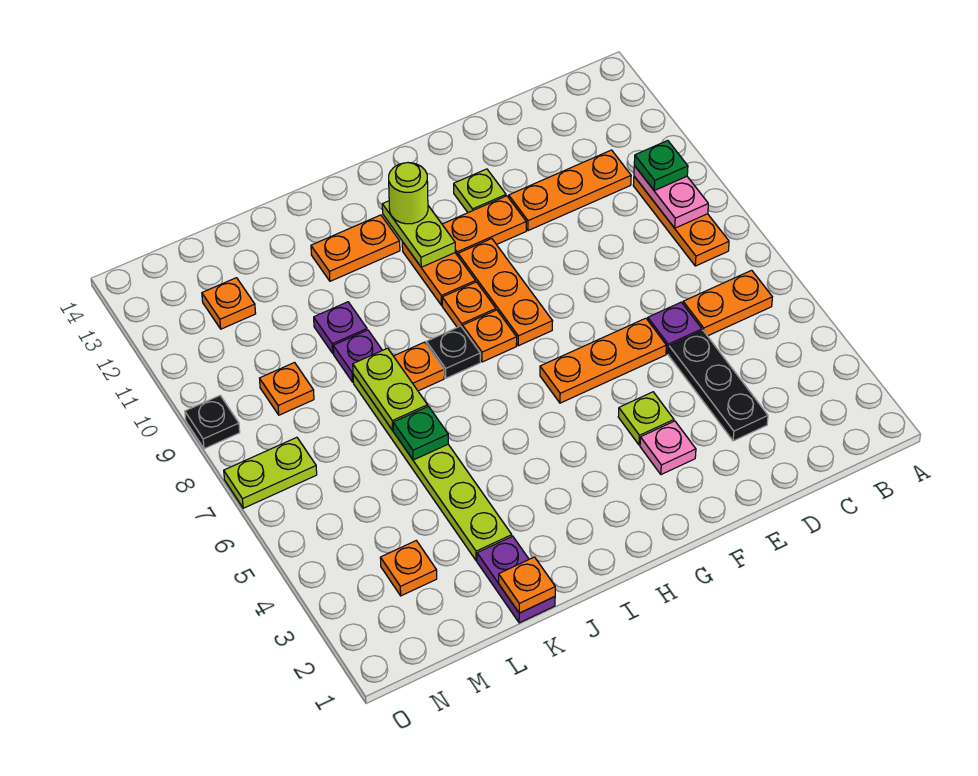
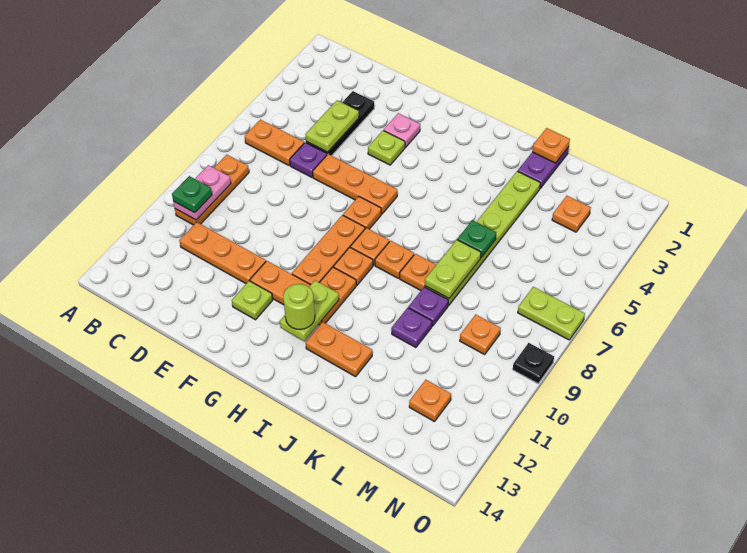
none -> lime plate D4:D5 level 2
none -> orange plate G7 level 1
black plate I8 level 1 -> orange plate I8 level 1

